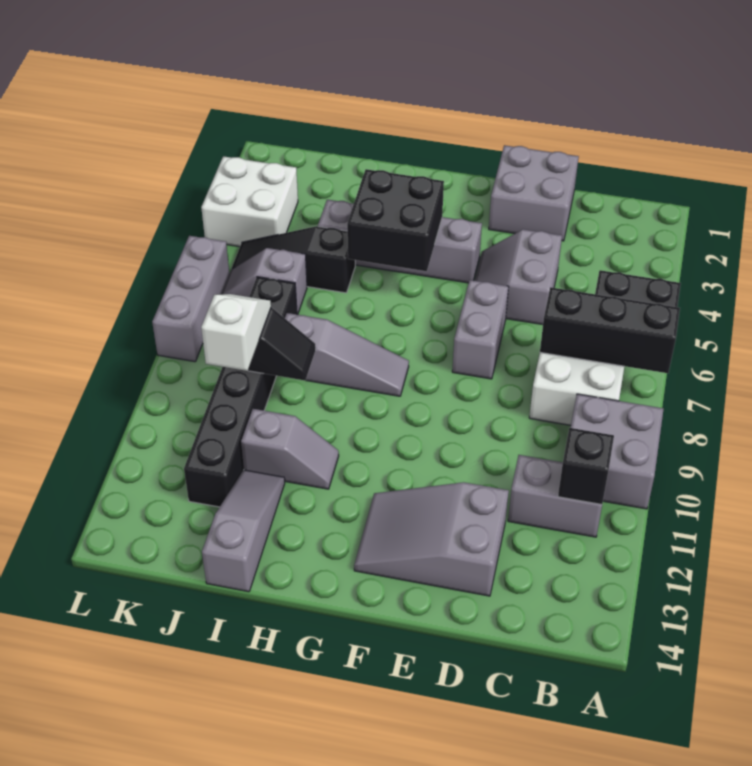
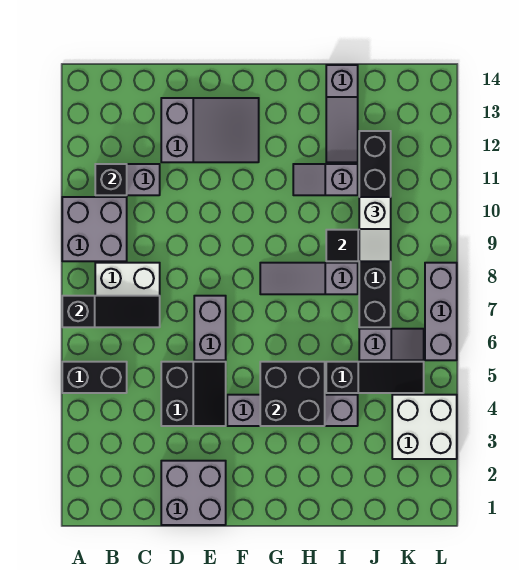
black brick A7:C7 level 2 -> black slope A7:C7 level 2 top A
grey slope D4:E5 level 1 top D -> black slope D4:E5 level 1 top D

